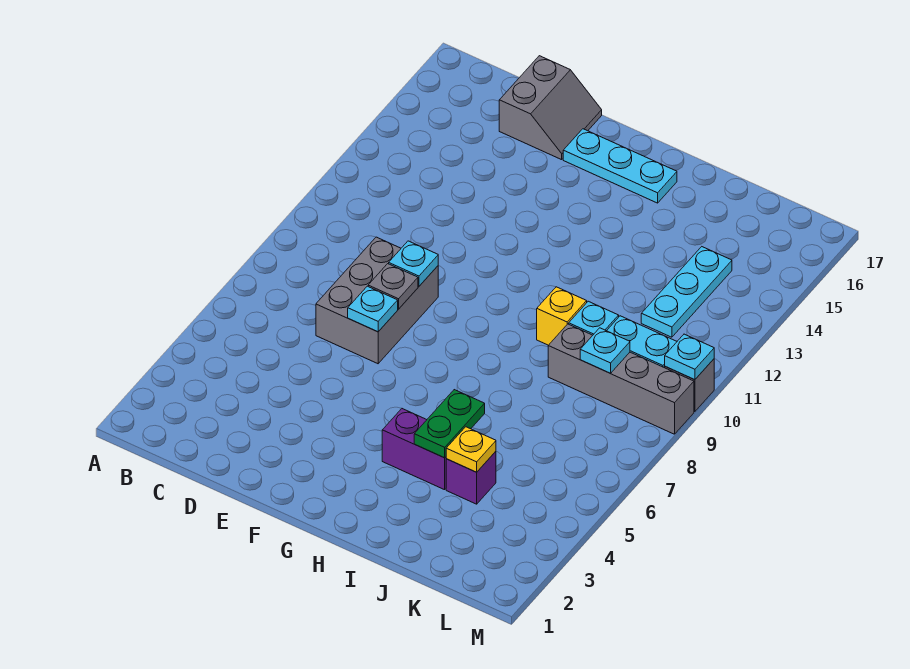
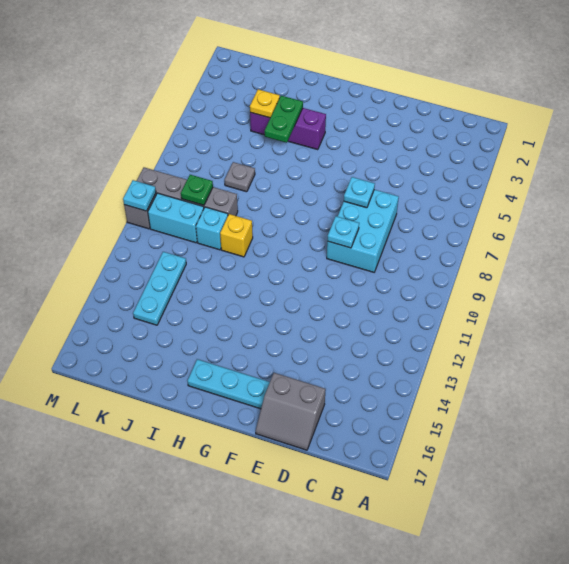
grey brick D7:E9 level 1 -> cyan brick D7:E9 level 1
grey slope D16:E17 level 1 top D -> grey slope D16:E17 level 1 top 16
grey plate E8 level 2 -> grey plate J7 level 1
cyan plate K9 level 2 -> green plate K9 level 2

